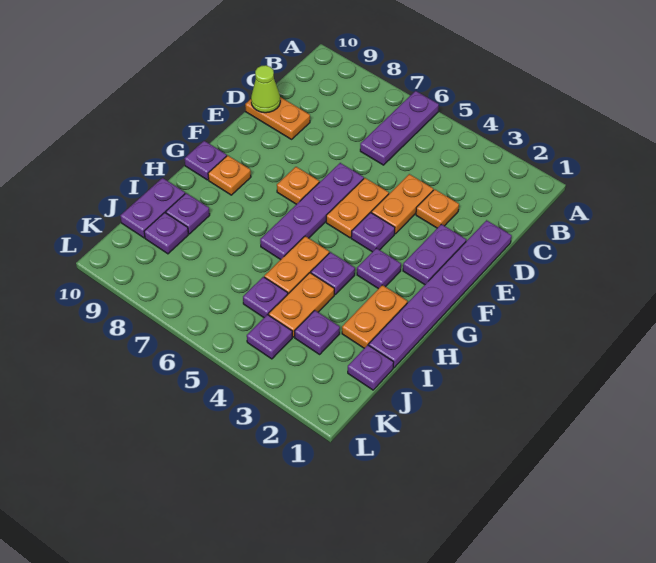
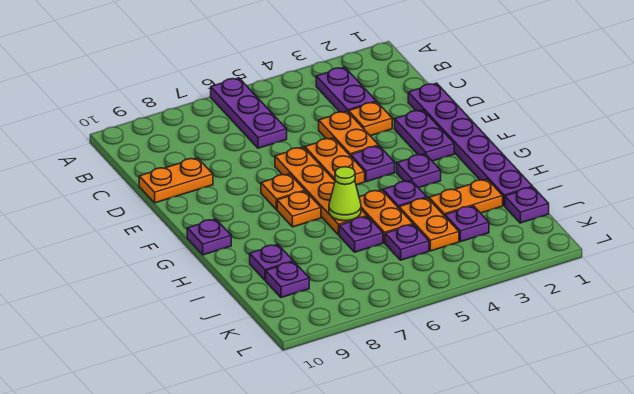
lime cone D10 level 2 -> lime cone H6 level 2
purple plate E6:H6 level 1 -> orange plate E6:H6 level 1
orange plate G9 level 1 -> orange plate G7 level 1
orange plate H2:I2 level 1 -> orange plate I2:I3 level 1
purple plate I10:J10 level 1 -> purple plate B3:C3 level 1
purple plate K4 level 1 -> purple plate I6 level 1

